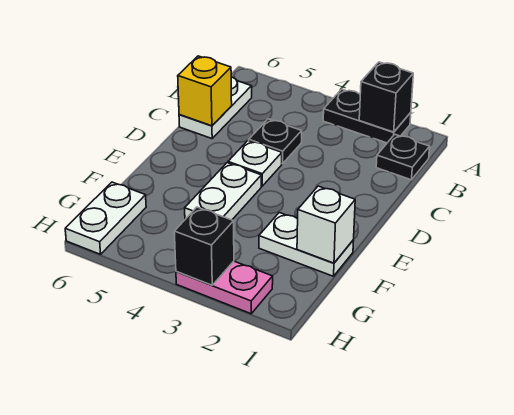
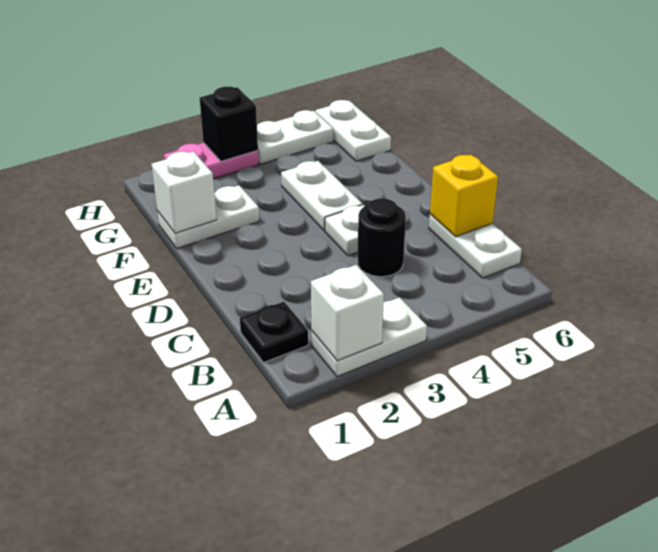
black plate A2:A3 level 1 -> white plate A2:A3 level 1
black brick A2 level 2 -> white brick A2 level 2
black plate C4 level 1 -> black round brick C4 level 1
none -> white plate H4:H5 level 1

